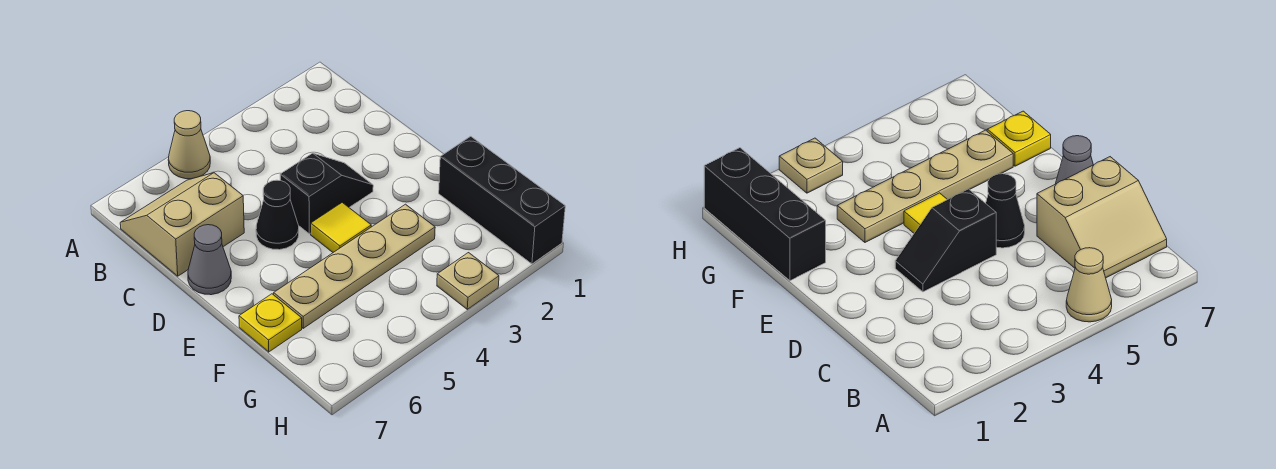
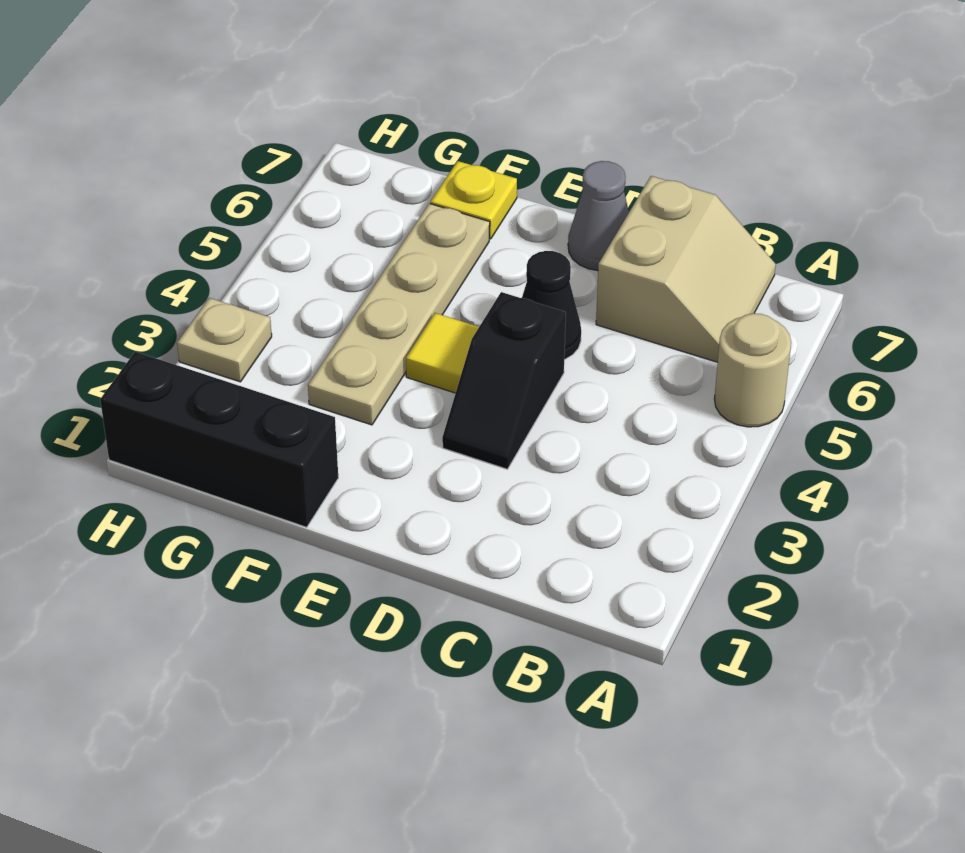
tan cone A5 level 1 -> tan round brick A5 level 1

